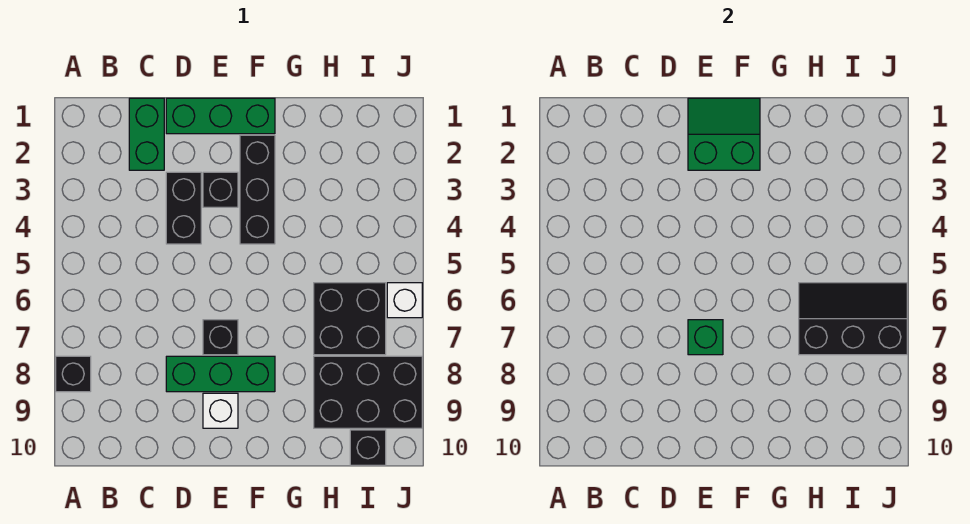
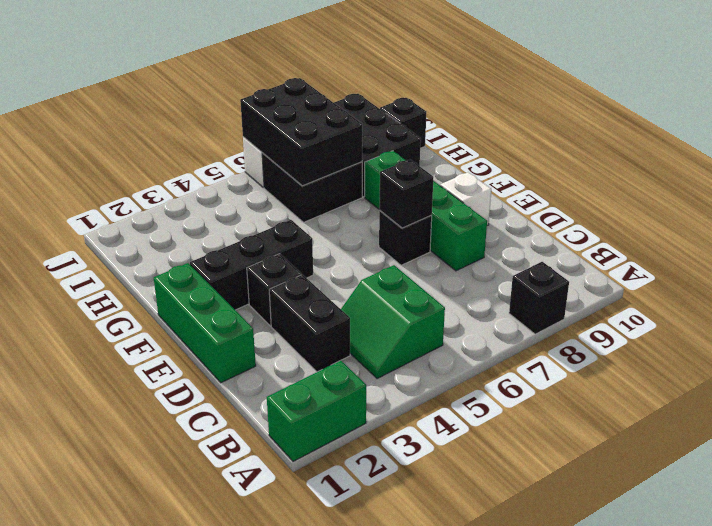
green brick C1:C2 level 1 -> green brick A1:A2 level 1
black brick D3:D4 level 1 -> black brick C3:D3 level 1
green brick D8:F8 level 1 -> green brick D8:G8 level 1
green slope E1:F2 level 2 top 2 -> green slope B4:C5 level 1 top 5
green brick E7 level 2 -> black brick E7 level 2
black slope H6:J7 level 2 top 7 -> black brick H6:J7 level 2

